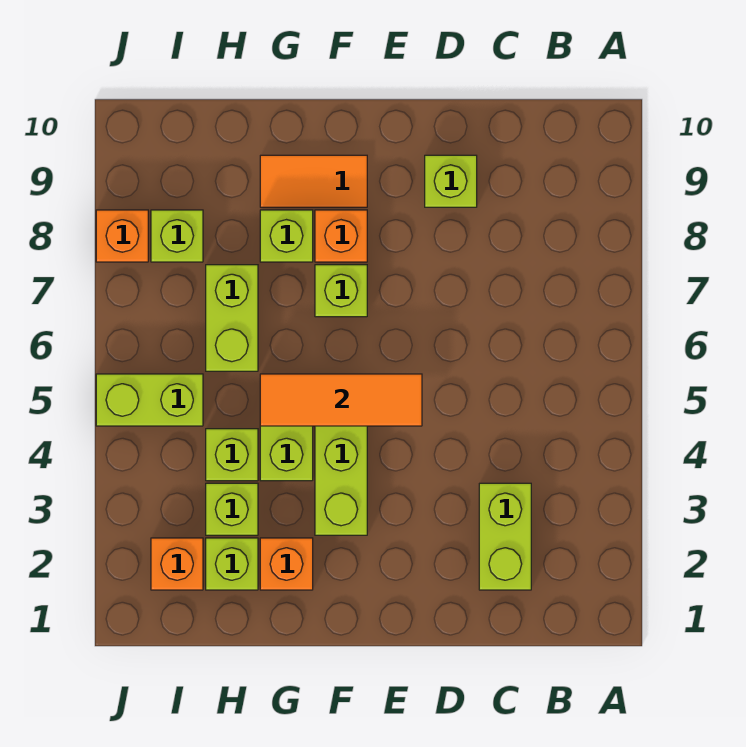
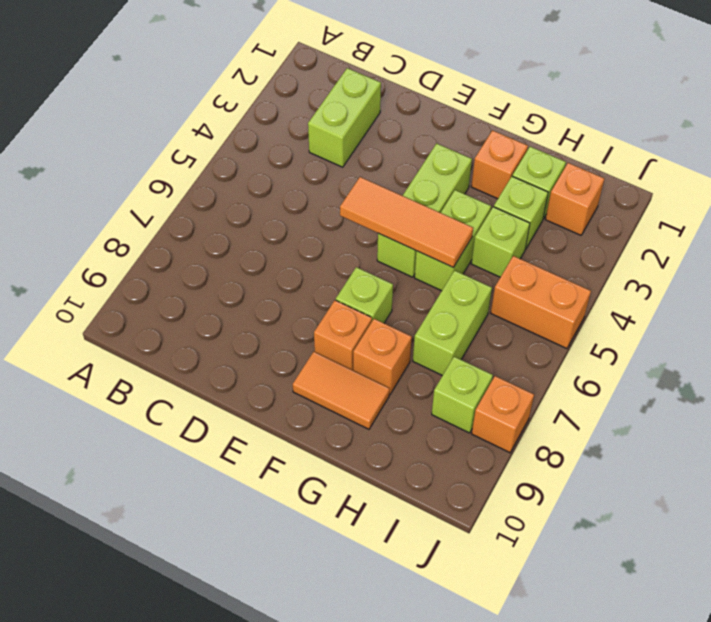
lime brick D9 level 1 -> none
lime brick G8 level 1 -> orange brick G8 level 1
lime brick I5:J5 level 1 -> orange brick I5:J5 level 1

